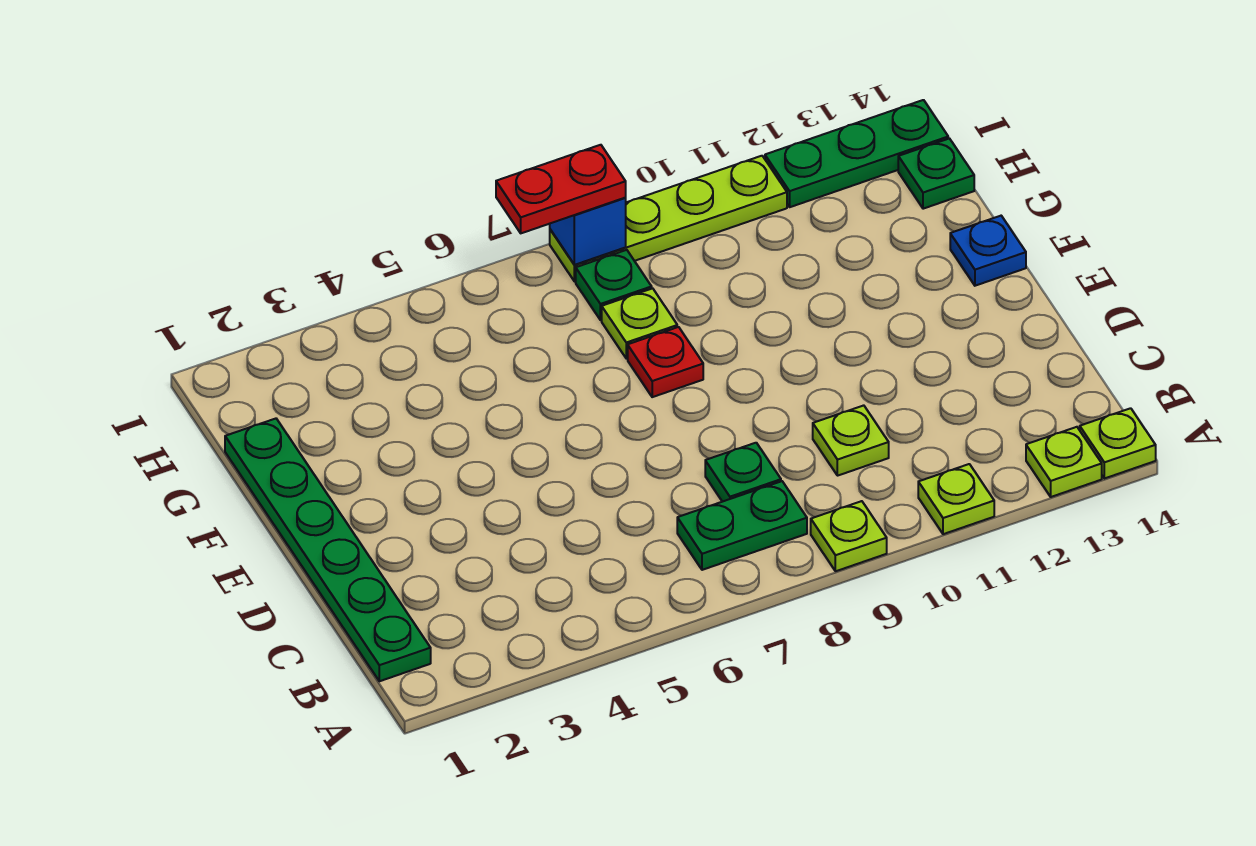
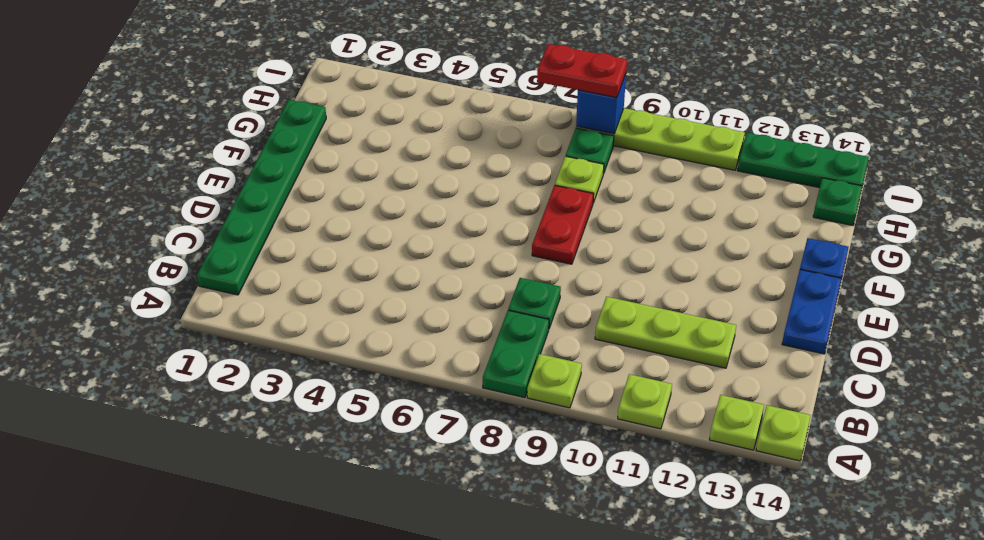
green plate B7:B8 level 1 -> green plate A8:B8 level 1
lime plate C10 level 1 -> lime plate C10:C12 level 1
none -> blue plate D14:E14 level 1
red plate F8 level 1 -> red plate E8:F8 level 1

